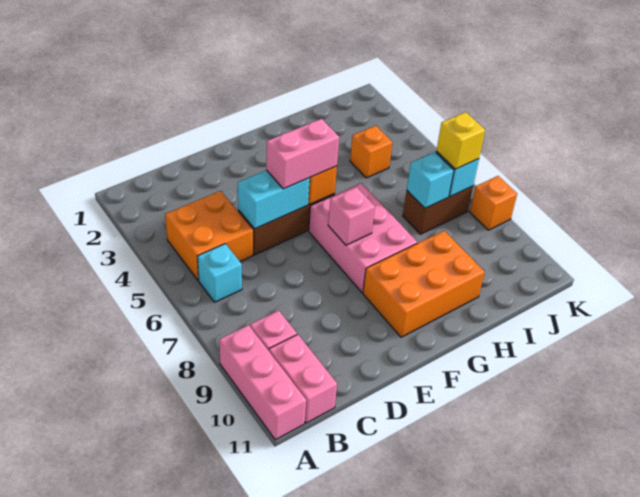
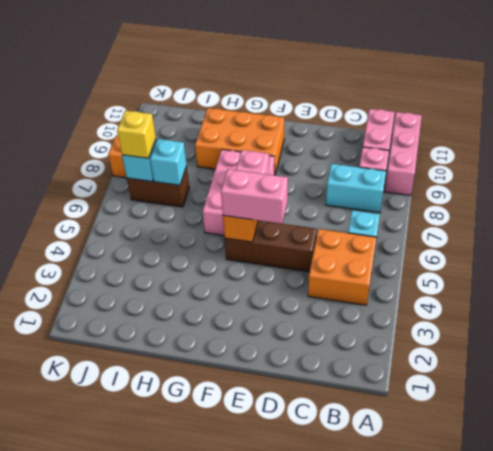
cyan brick D5:E5 level 2 -> cyan brick B8:C8 level 1
orange brick I4 level 1 -> none

